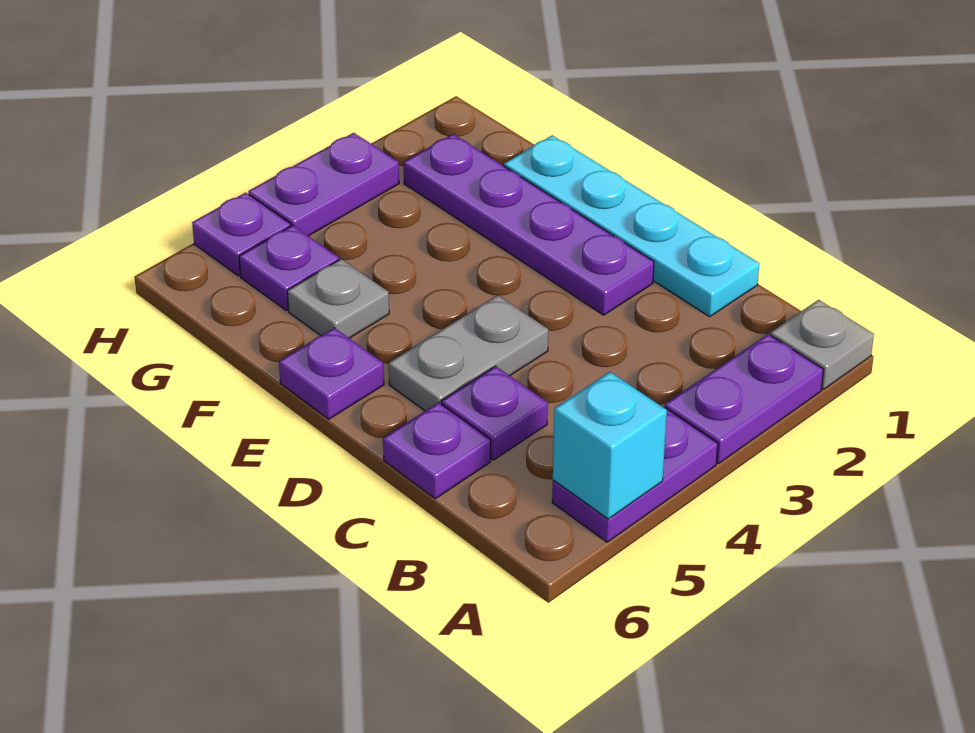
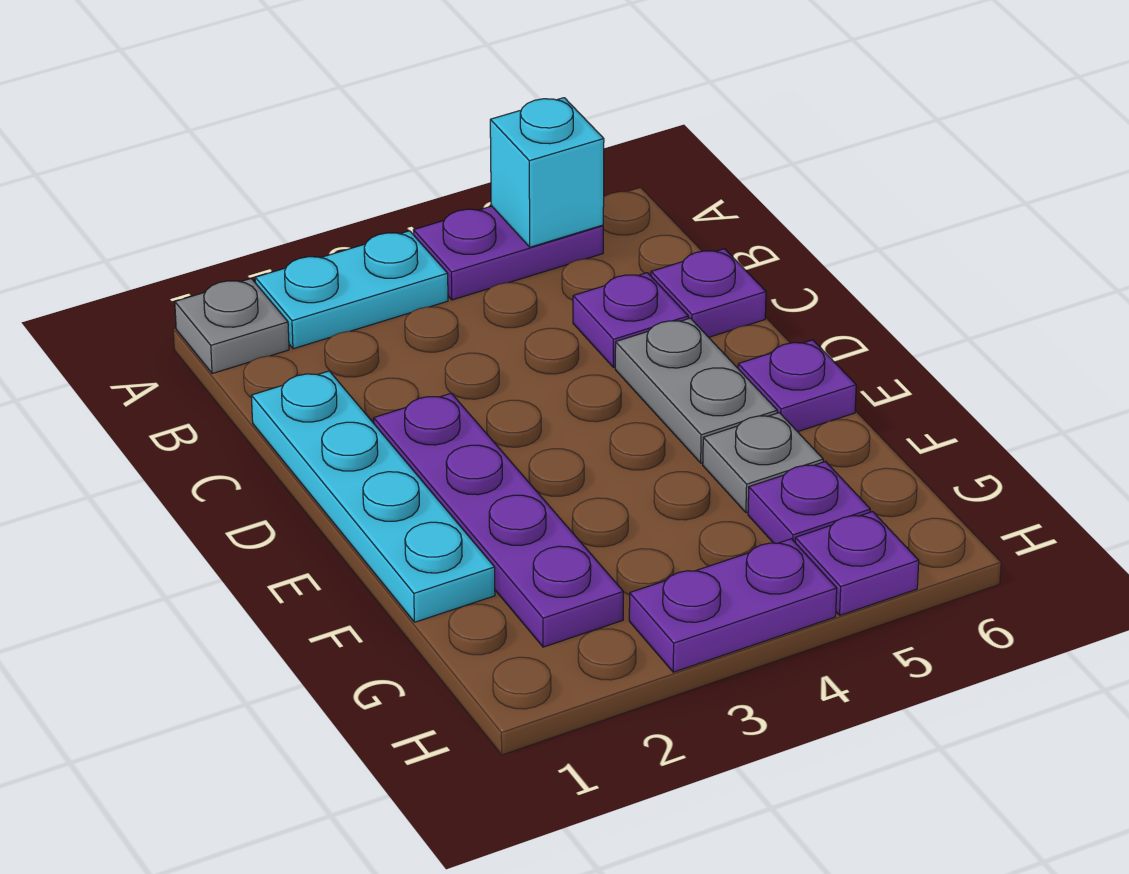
purple plate A2:A3 level 1 -> cyan plate A2:A3 level 1
grey plate D4:D5 level 1 -> grey plate D5:E5 level 1

